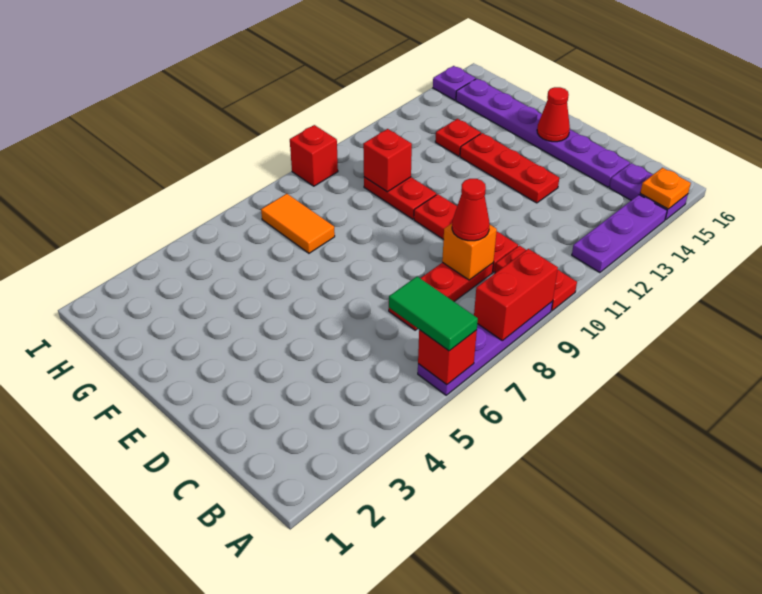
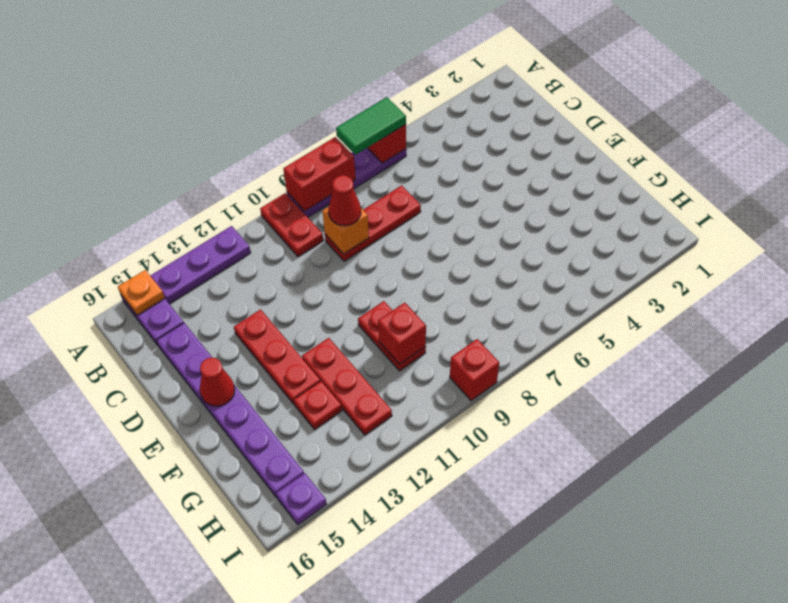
green tile A6:B6 level 3 -> green tile A6:A7 level 3
red plate C10:E10 level 1 -> red plate F12:H12 level 1
orange tile G7:H7 level 1 -> none

